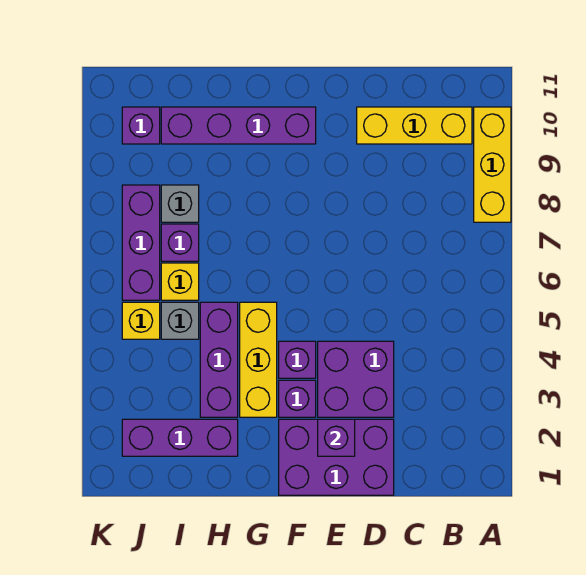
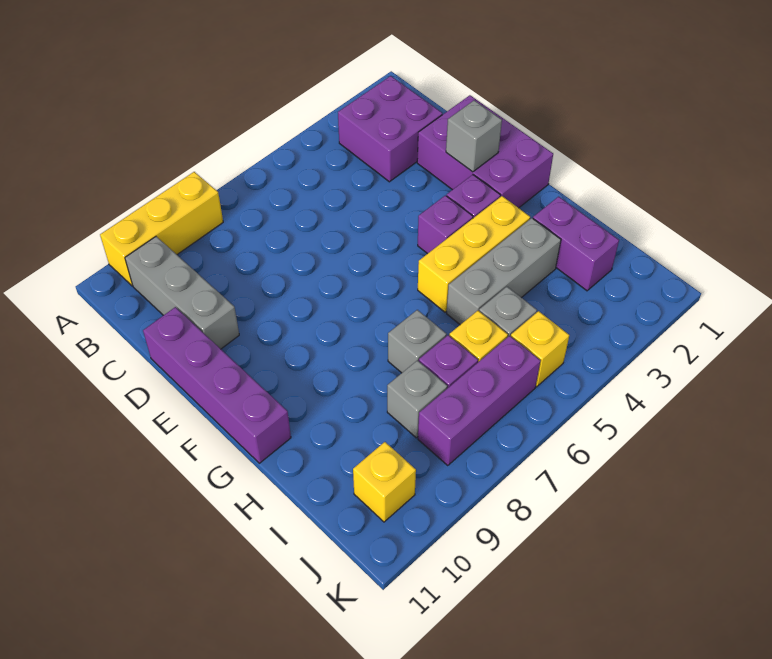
yellow brick B10:D10 level 1 -> grey brick B10:D10 level 1
purple brick D3:E4 level 1 -> purple brick B2:C3 level 1
purple brick E2 level 2 -> grey brick E2 level 2
purple brick F10:I10 level 1 -> purple brick D11:G11 level 1
purple brick H2:J2 level 1 -> purple brick H2:I2 level 1
purple brick H3:H5 level 1 -> grey brick H3:H5 level 1
none -> grey brick H7 level 1
purple brick J10 level 1 -> yellow brick J10 level 1

